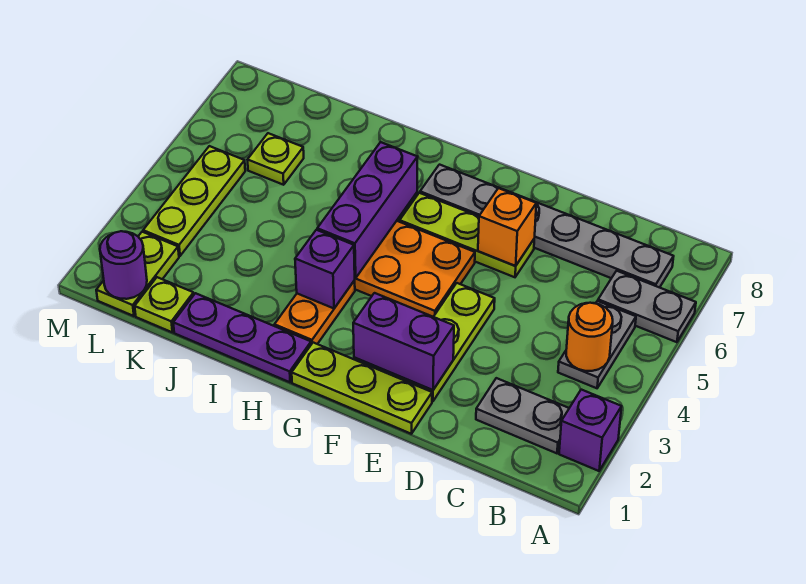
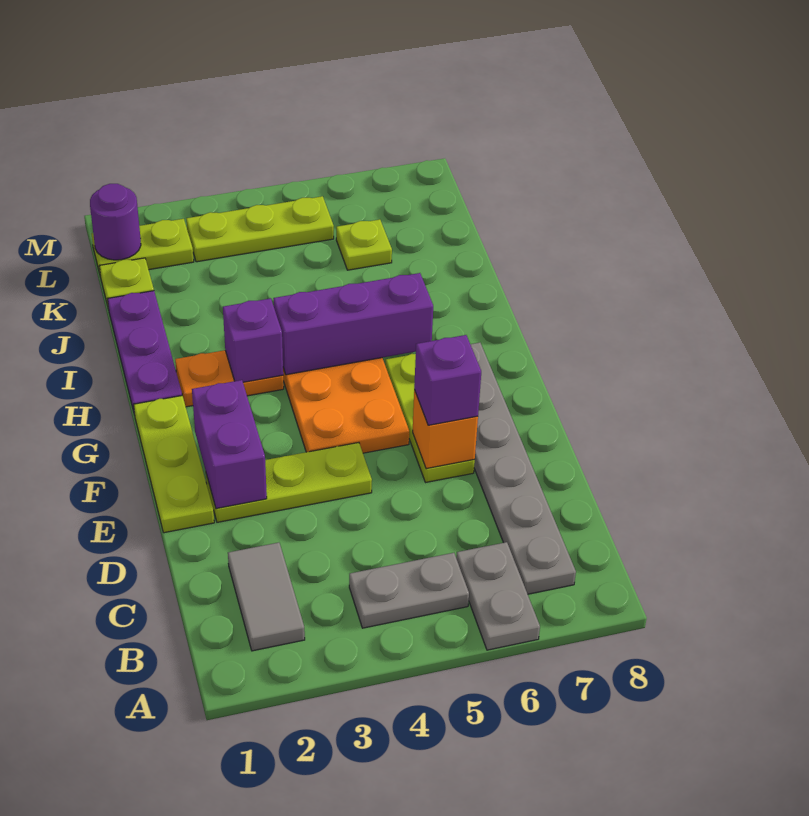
purple brick A2 level 1 -> purple brick E6 level 3
grey plate B2:C2 level 1 -> grey tile B2:C2 level 1
orange round brick B4 level 2 -> none

